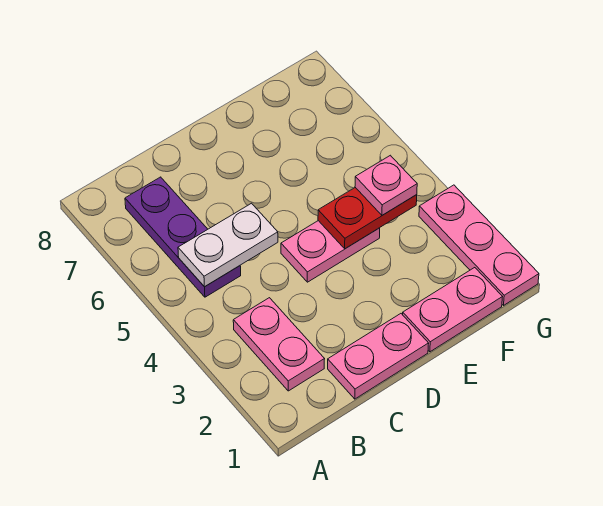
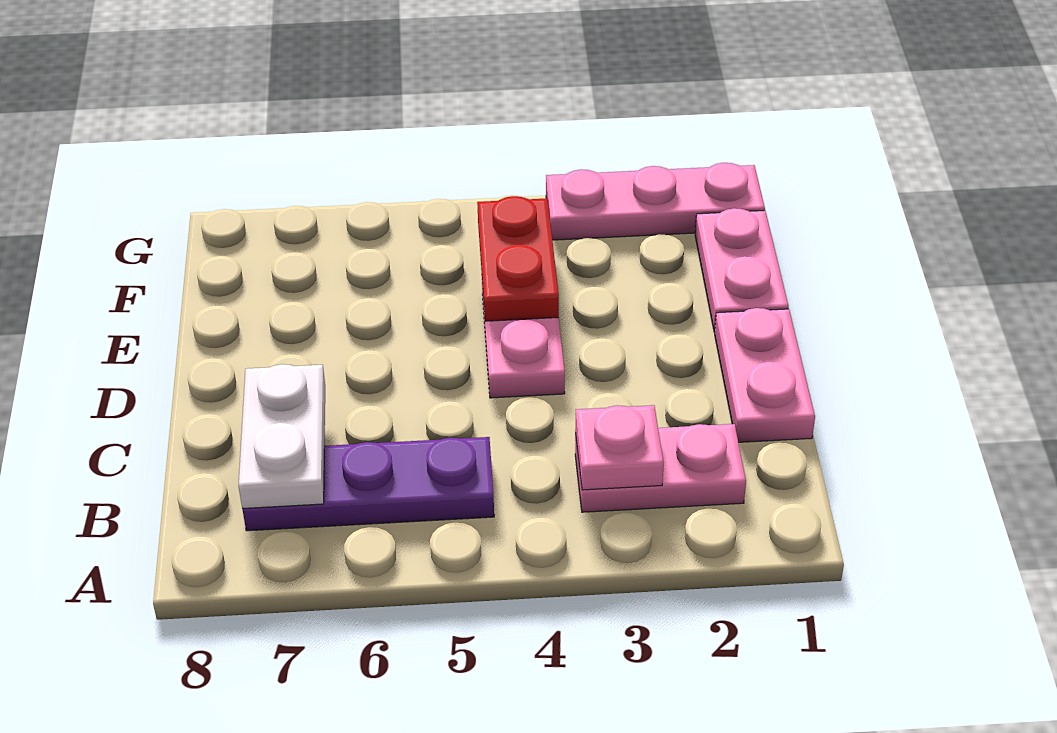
white plate B5:C5 level 2 -> white plate B7:C7 level 2
pink plate F4 level 3 -> pink plate B3 level 2

